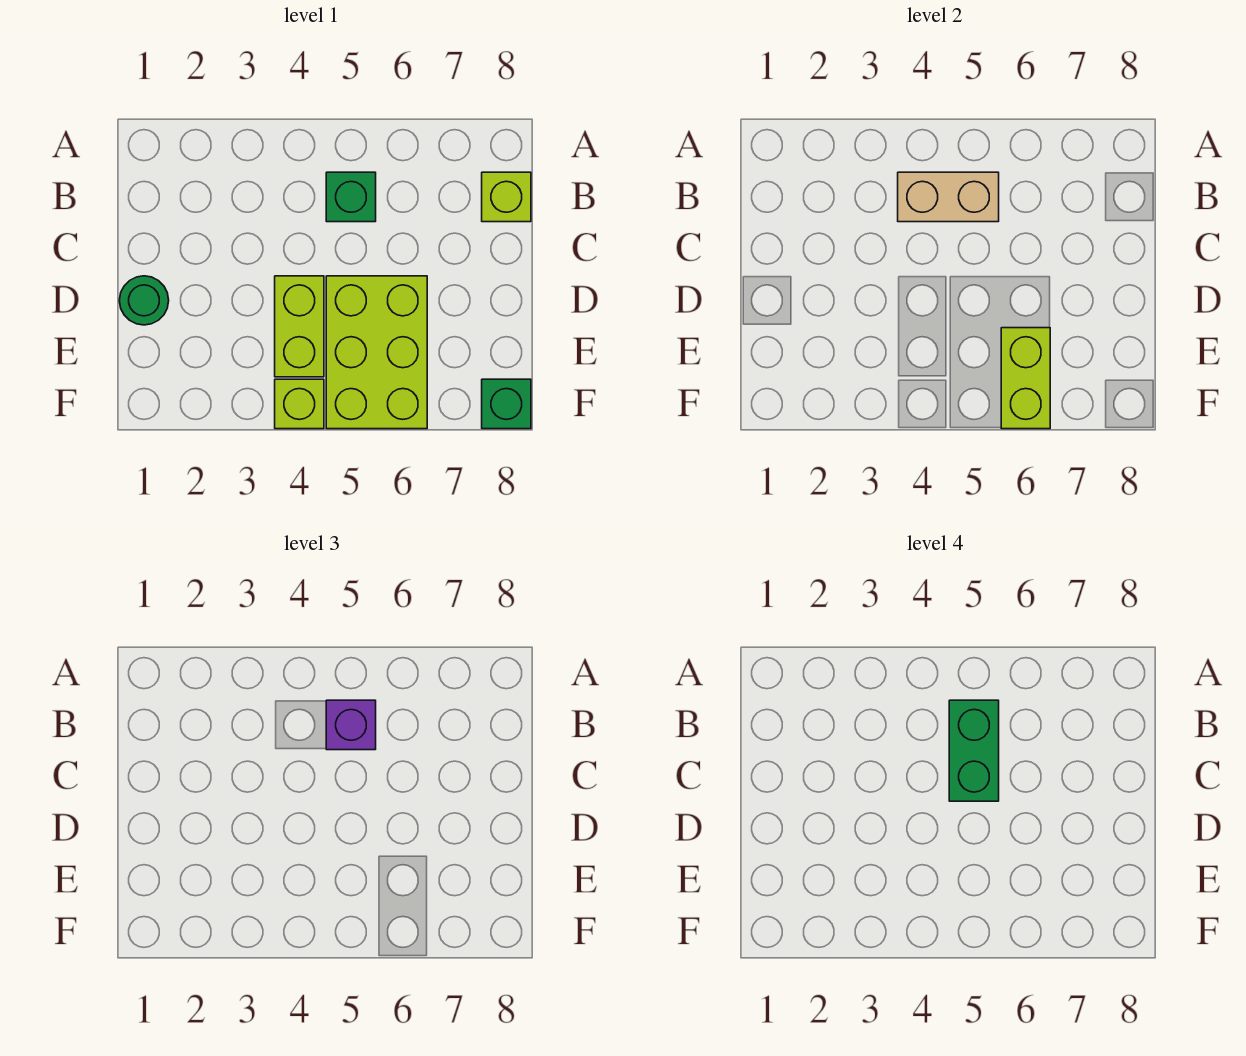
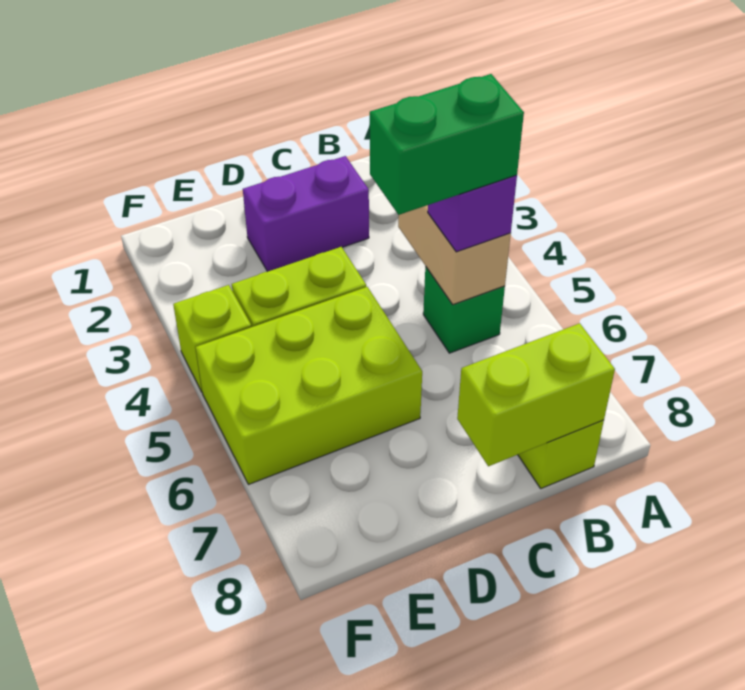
none -> purple brick C2:D2 level 1
green round brick D1 level 1 -> none
lime brick E6:F6 level 2 -> lime brick B8:C8 level 2
green brick F8 level 1 -> none

